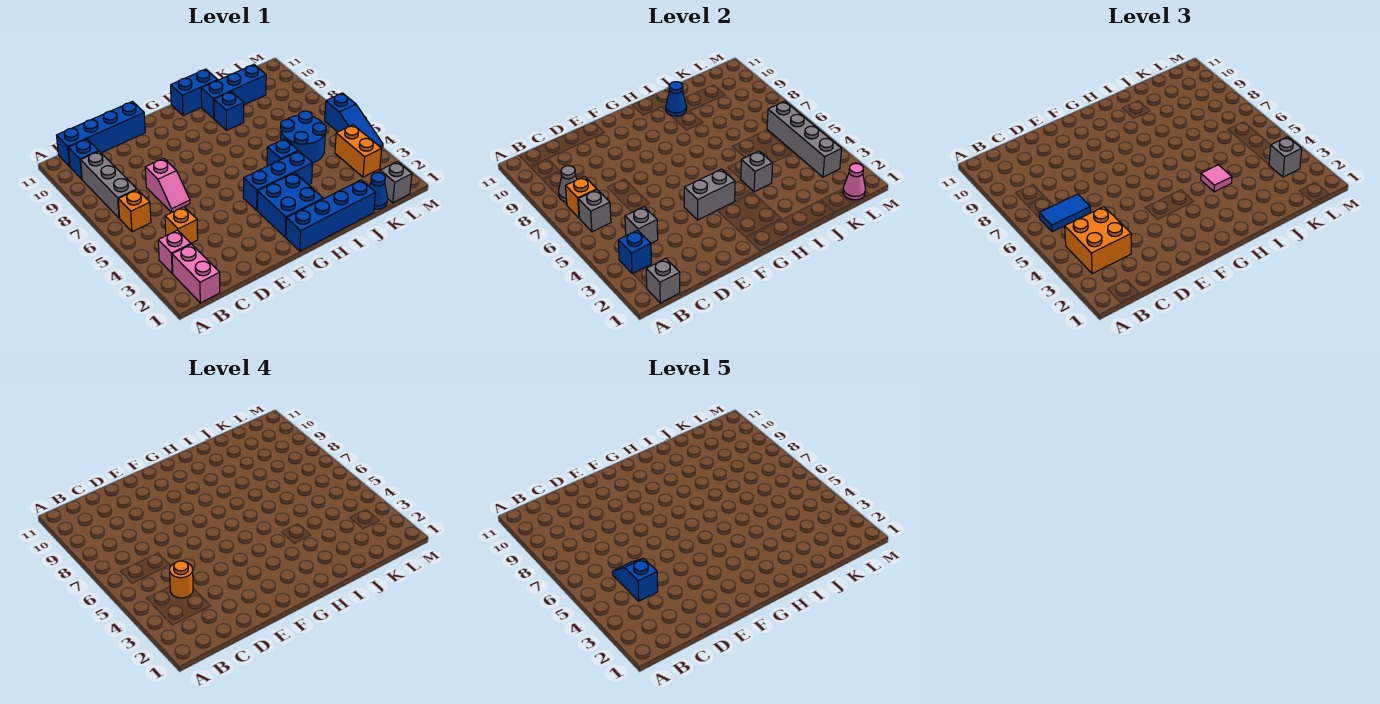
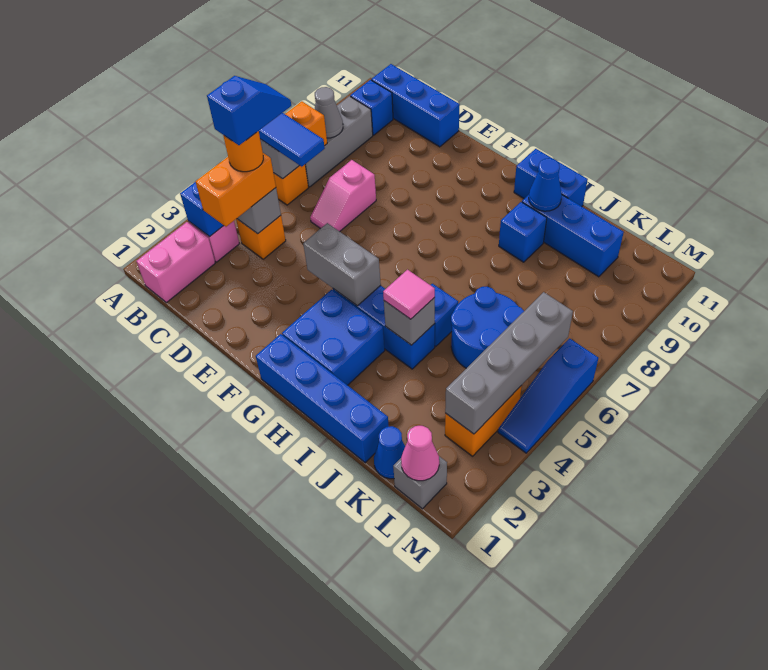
grey brick B1 level 2 -> none
orange brick B3:C4 level 3 -> orange brick C3:C4 level 3
blue brick B11:E11 level 1 -> blue brick B11:D11 level 1
grey brick L3 level 3 -> none

